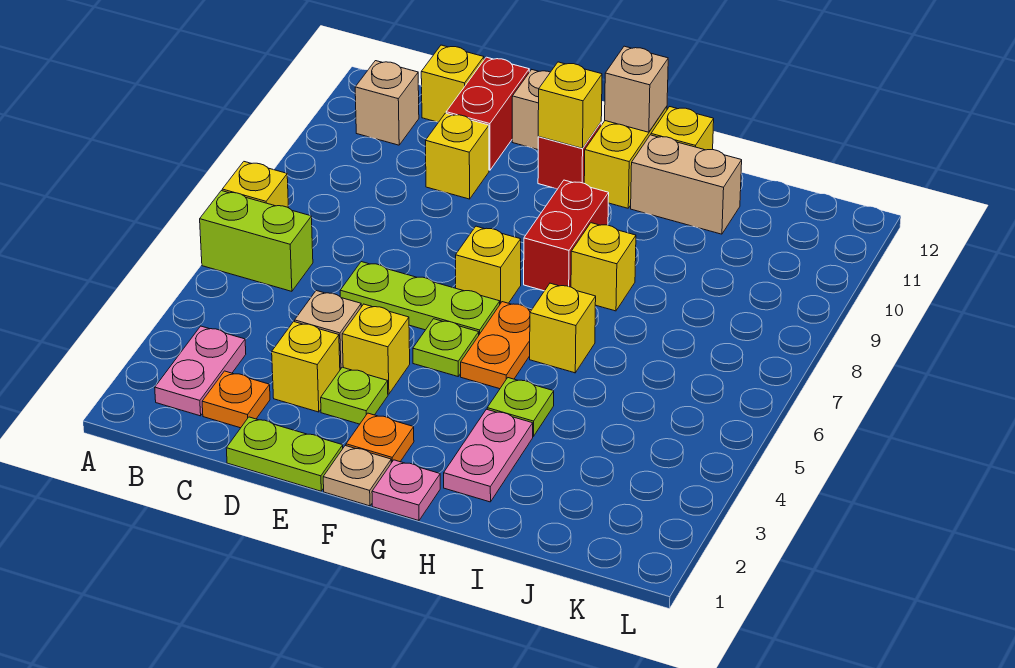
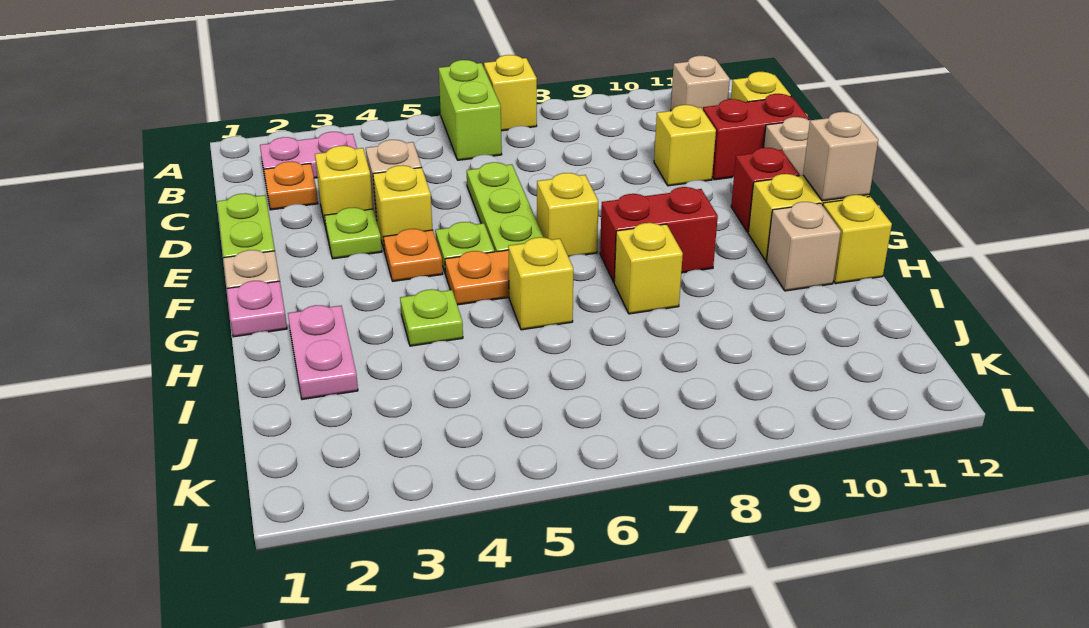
orange plate F2 level 1 -> orange plate F4 level 1
yellow brick F11 level 2 -> none
pink plate H2:H3 level 1 -> pink plate H2:I2 level 1
tan brick H11:I11 level 1 -> tan brick H11 level 1

